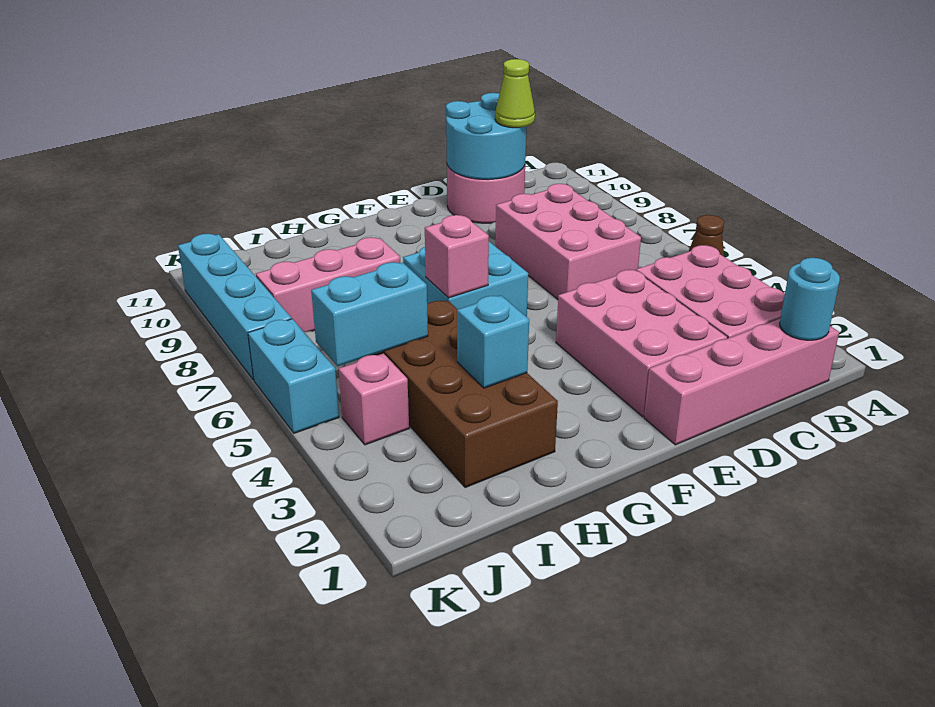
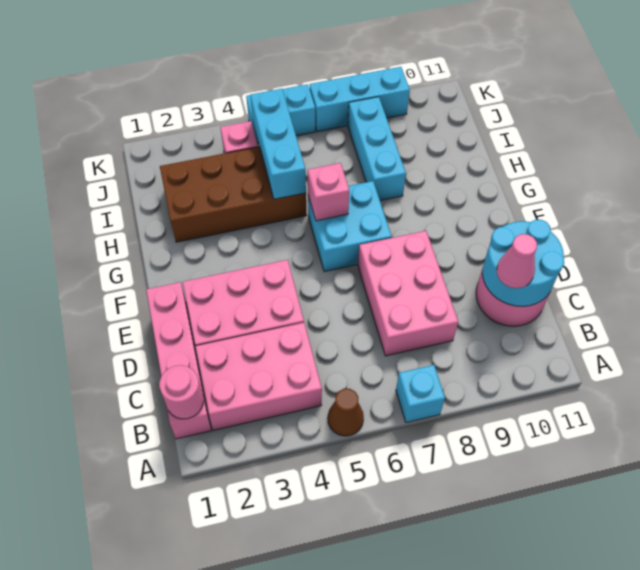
cyan round brick B1 level 2 -> pink round brick B1 level 2
pink brick C6:D8 level 1 -> pink brick C7:E8 level 1
lime cone C10 level 3 -> pink cone C10 level 3
cyan brick H3 level 2 -> cyan brick A7 level 1
pink brick H8:J8 level 1 -> cyan brick H8:J8 level 1
cyan brick I5:J5 level 2 -> cyan brick H5:J5 level 2
cyan brick K7:K10 level 1 -> cyan brick K7:K9 level 1

